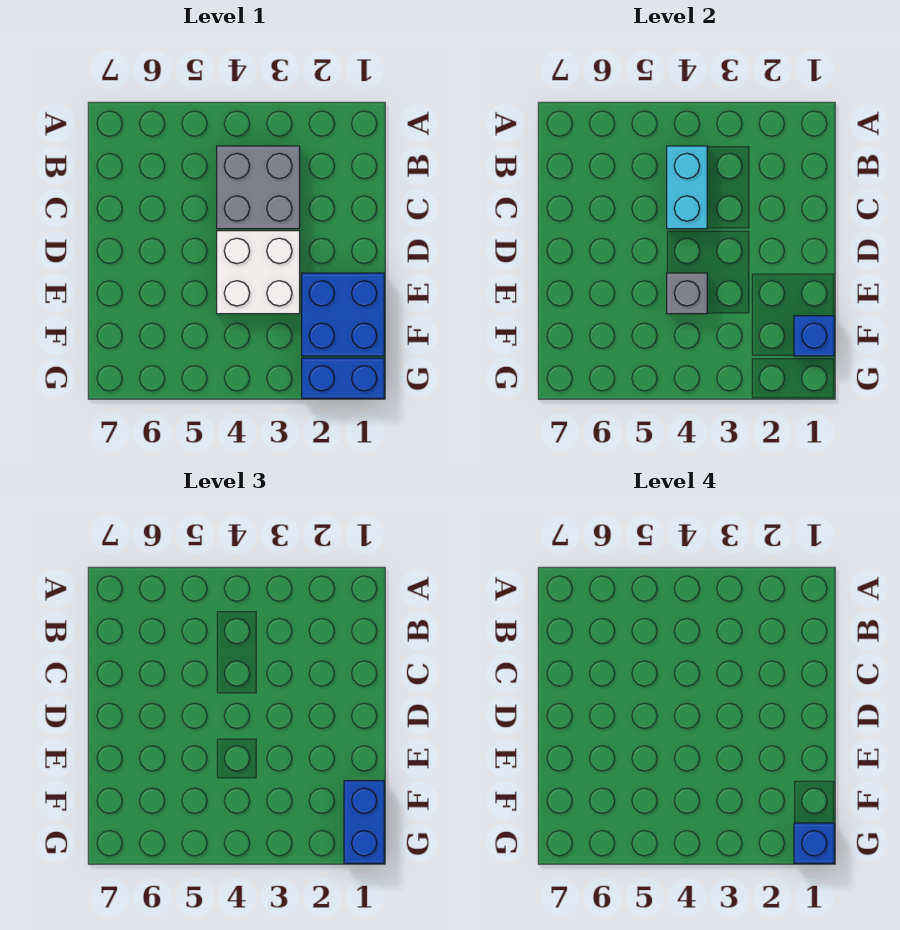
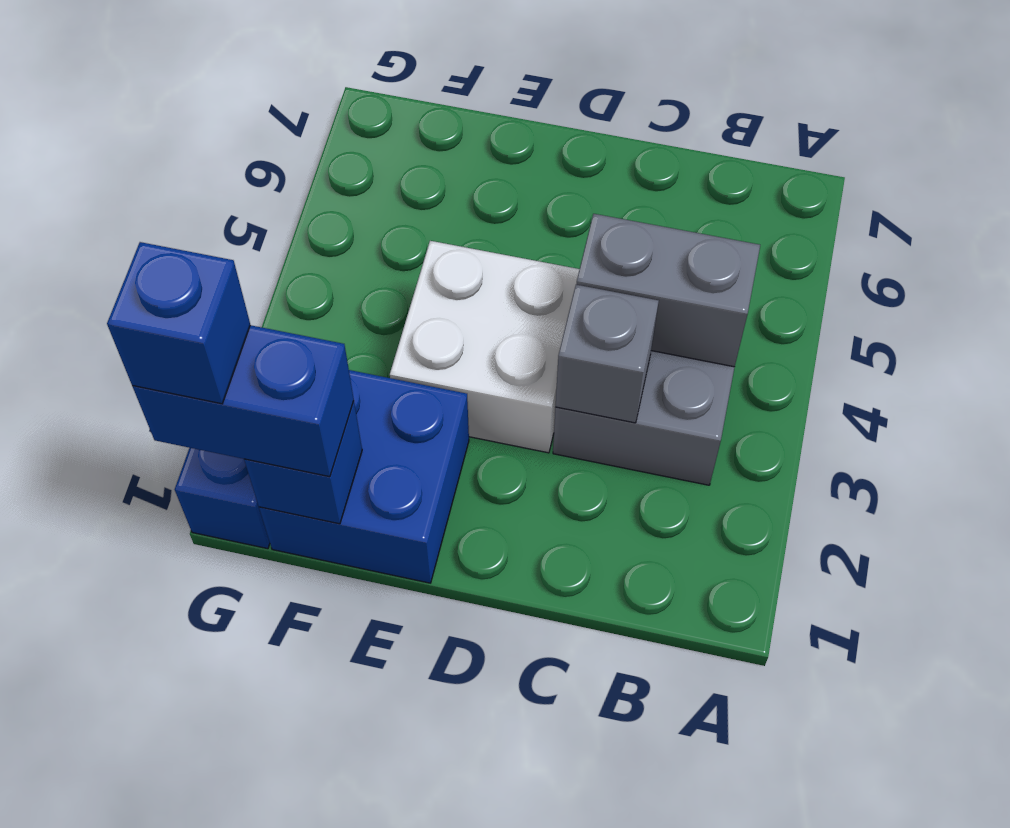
cyan brick B4:C4 level 2 -> grey brick B4:C4 level 2
grey brick E4 level 2 -> grey brick C3 level 2

